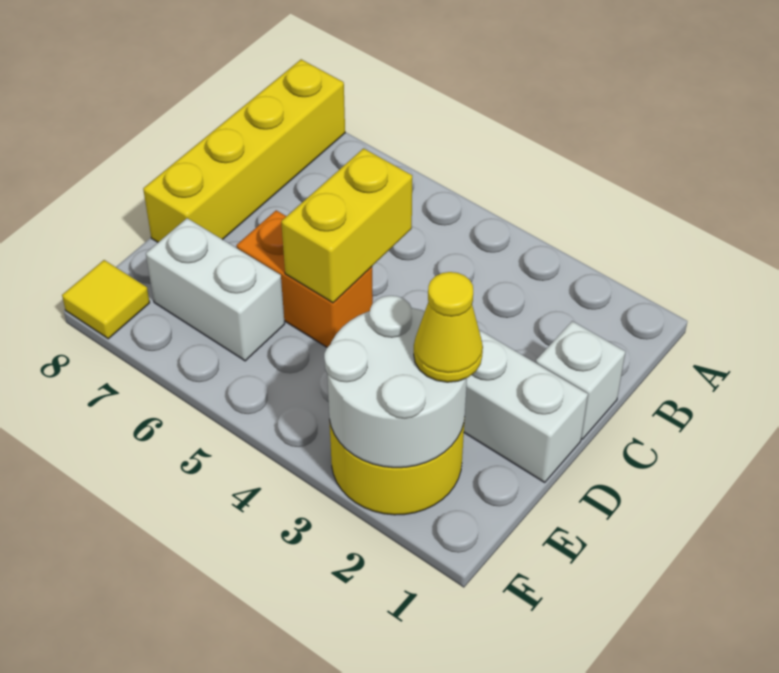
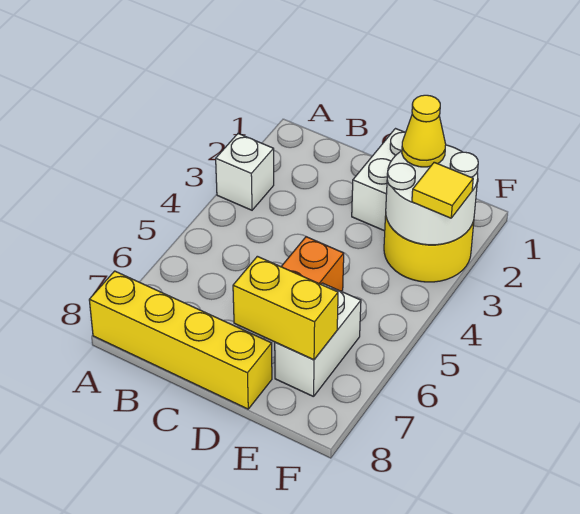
white brick C1 level 1 -> white brick A3 level 1
yellow brick C5:D5 level 2 -> yellow brick D7:E7 level 2
yellow tile F8 level 1 -> yellow tile F3 level 3

